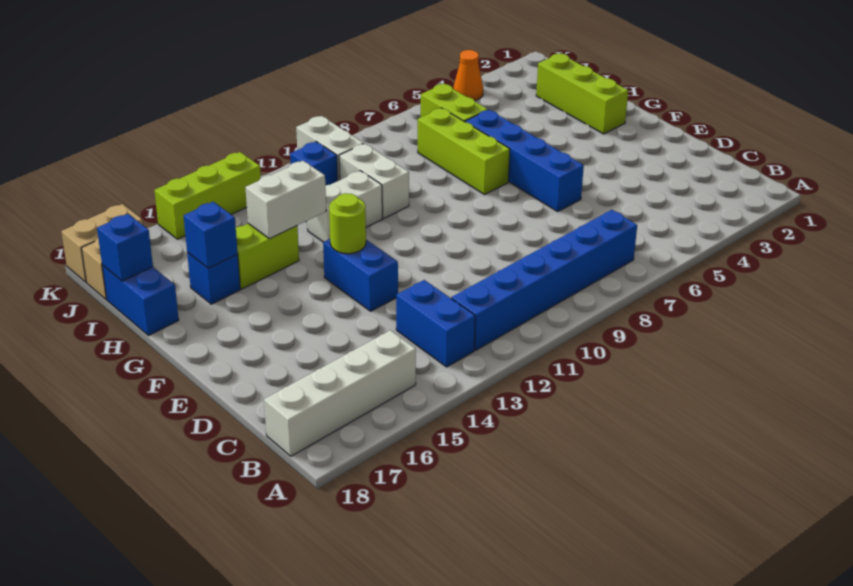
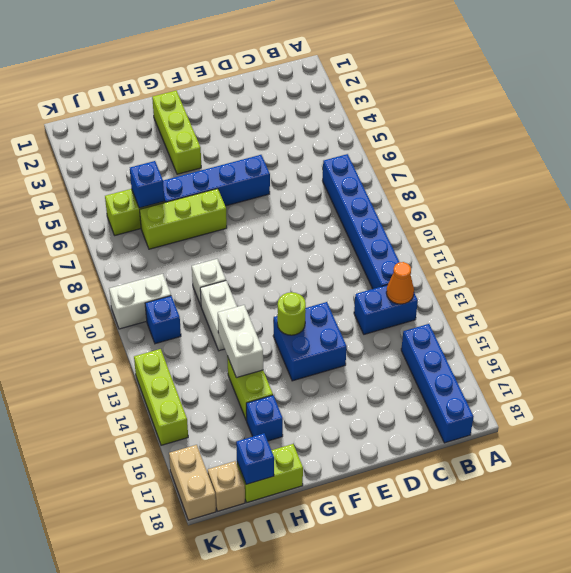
white brick B15:B18 level 1 -> blue brick B15:B18 level 1
blue brick E13:F13 level 1 -> blue brick E13:F14 level 1
lime brick G2:I2 level 1 -> lime brick G2:G4 level 1
white brick H10:I10 level 1 -> white brick H10 level 1
blue brick H16 level 2 -> blue brick I6 level 2
blue brick H18:I18 level 1 -> lime brick H18:I18 level 1
orange cone K4 level 1 -> orange cone B13 level 2

